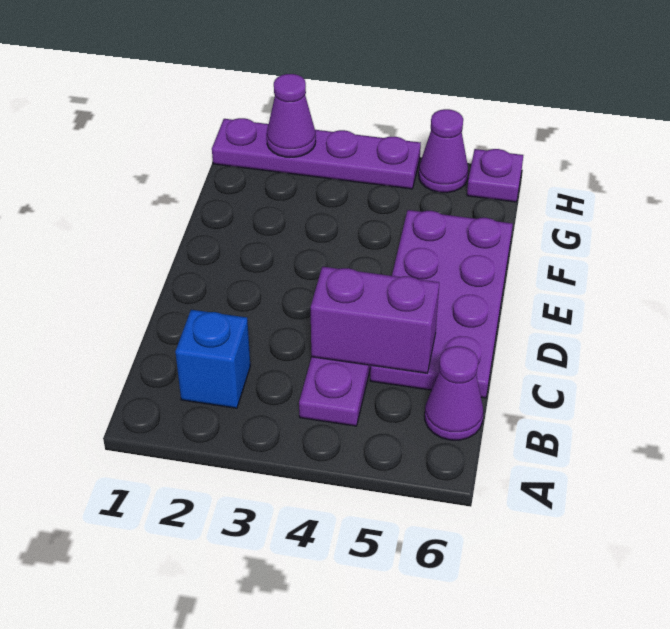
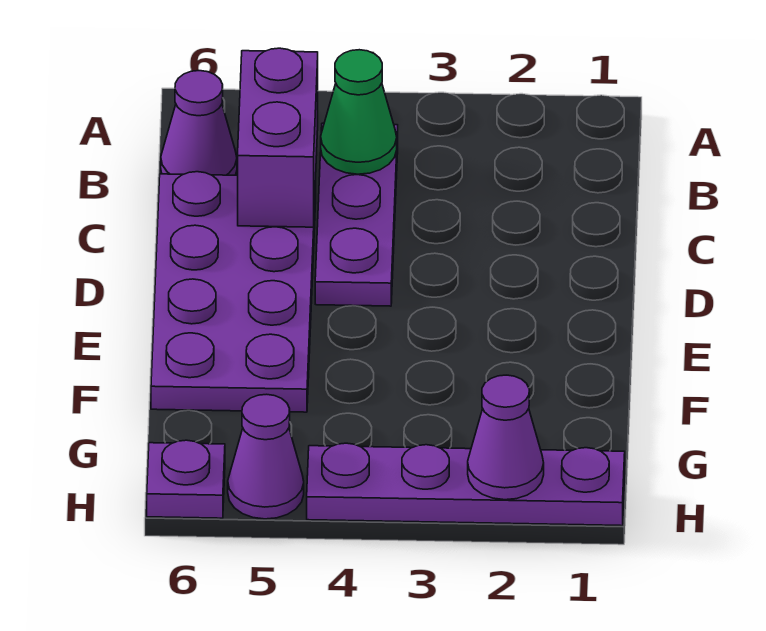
blue brick B2 level 1 -> none
none -> green cone B4 level 2
purple brick C4:C5 level 2 -> purple brick B5:C5 level 2

